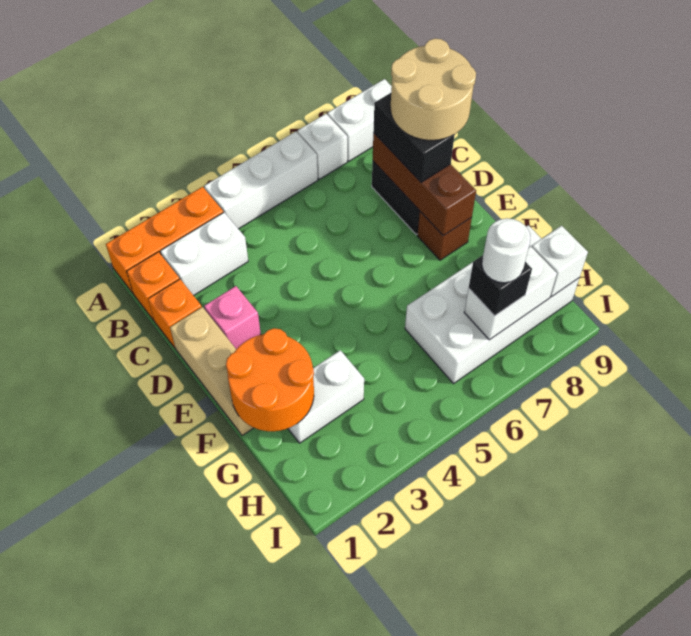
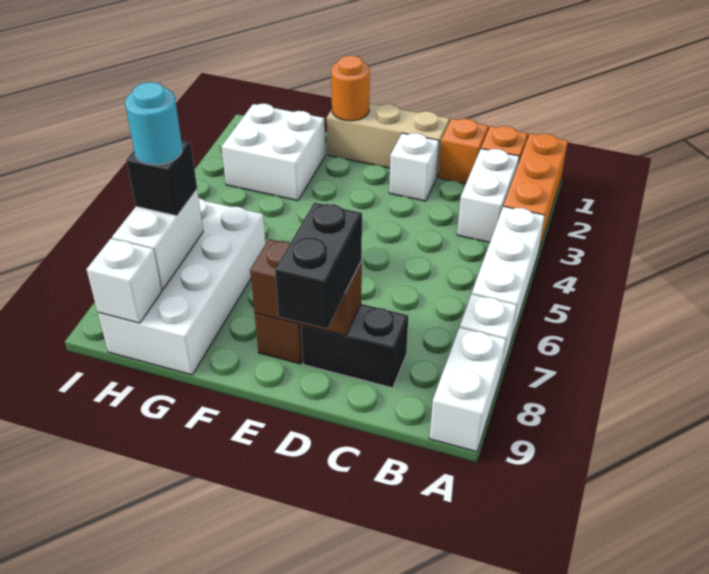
brown brick C8:E8 level 2 -> brown brick D8:E8 level 2
black brick C8:D8 level 3 -> black brick D8:D9 level 3
tan round brick C8:D9 level 4 -> none
pink brick D2 level 1 -> white brick D2 level 1
orange round brick F1:G2 level 2 -> orange round brick F1 level 2
white brick G2:G3 level 1 -> white brick G2:H3 level 1
white round brick H7 level 4 -> cyan round brick H7 level 4

